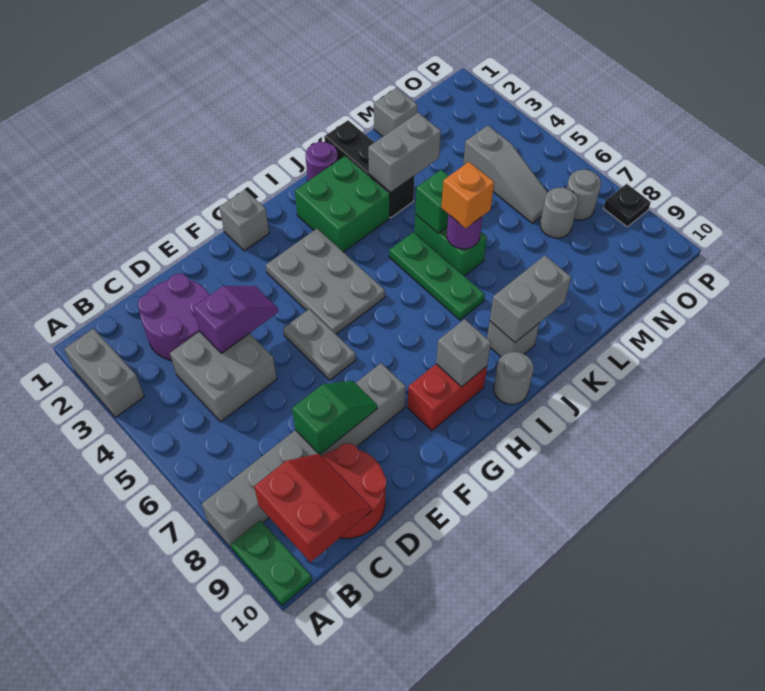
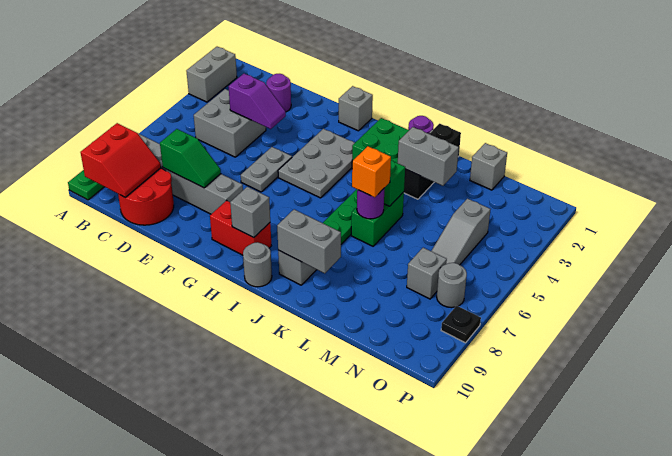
purple round brick C2:D3 level 1 -> purple round brick D2 level 1
grey round brick N7 level 1 -> grey brick N7 level 1

